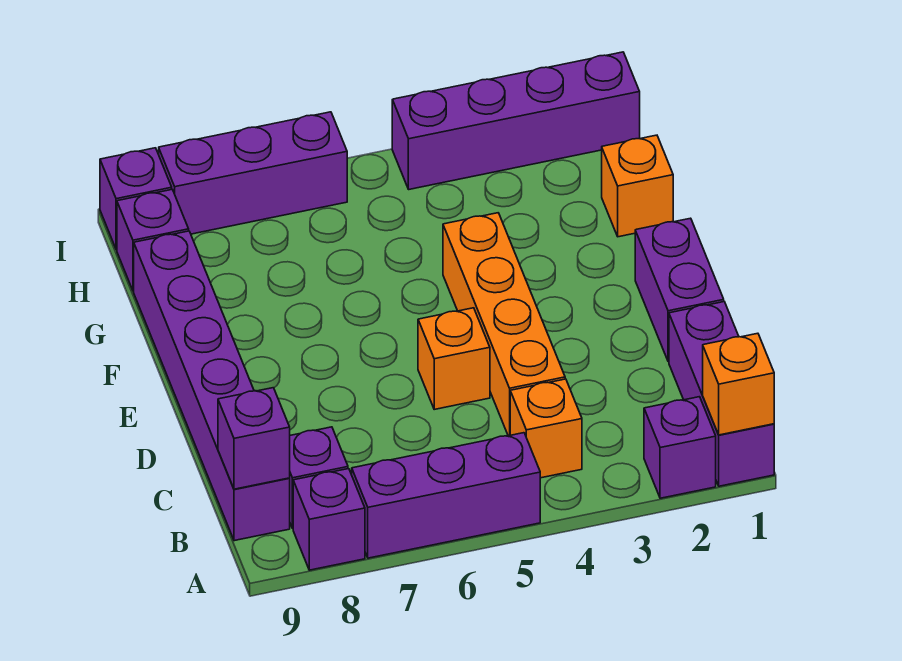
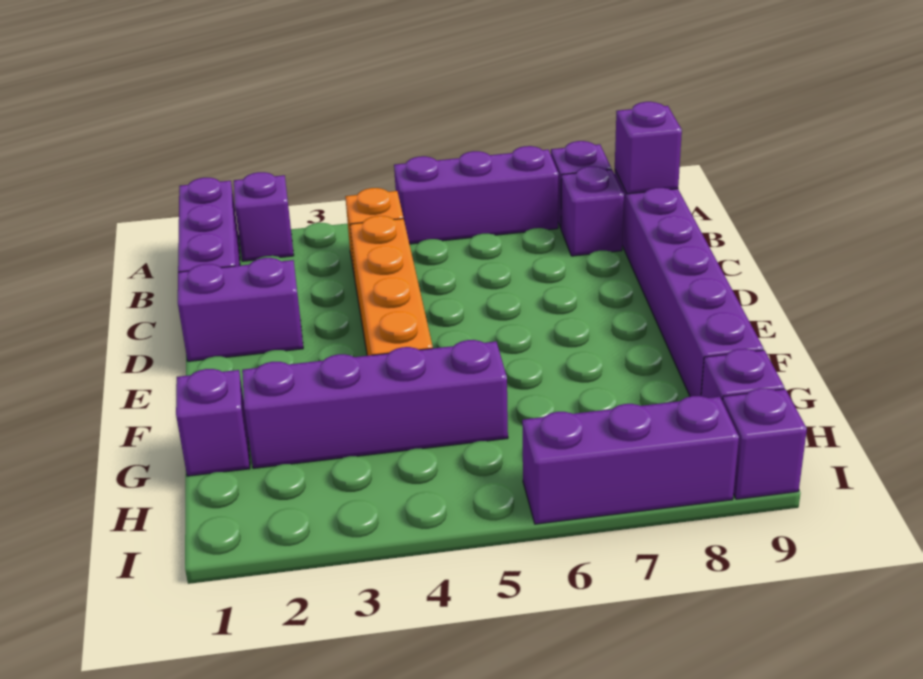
orange brick A1 level 2 -> none
purple brick D1:E1 level 1 -> purple brick D1:D2 level 1
orange brick D5 level 1 -> none
orange brick G1 level 1 -> purple brick G1 level 1
purple brick I1:I4 level 1 -> purple brick G2:G5 level 1

